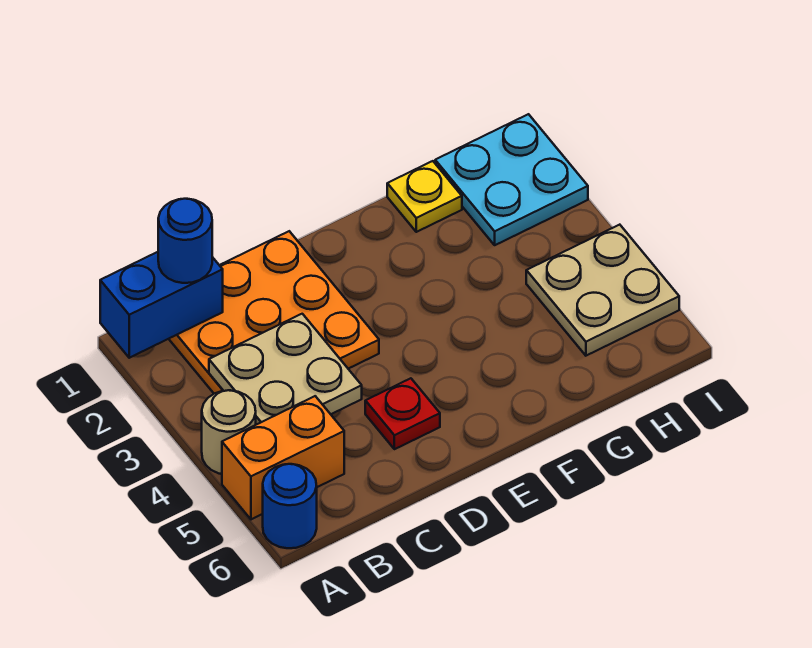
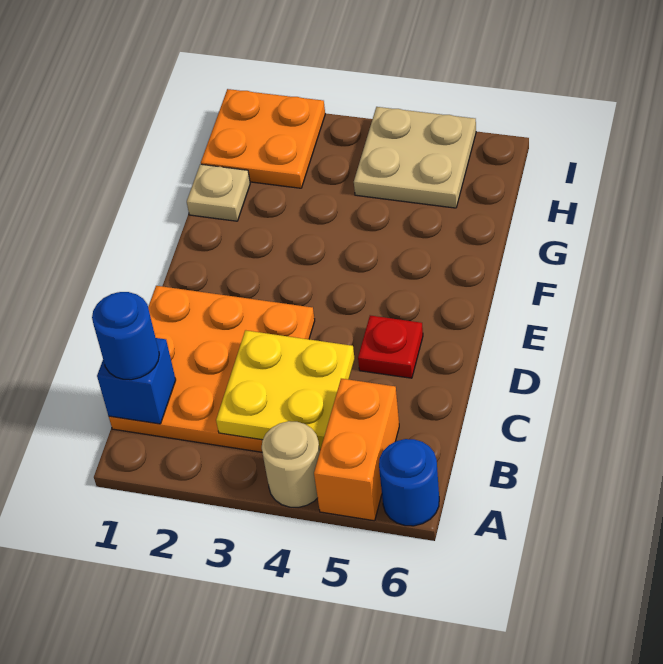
blue brick A1:B1 level 2 -> blue brick B1 level 2
tan plate B3:C4 level 2 -> yellow plate B3:C4 level 2
yellow plate G1 level 1 -> tan plate G1 level 1
cyan plate H1:I2 level 1 -> orange plate H1:I2 level 1

